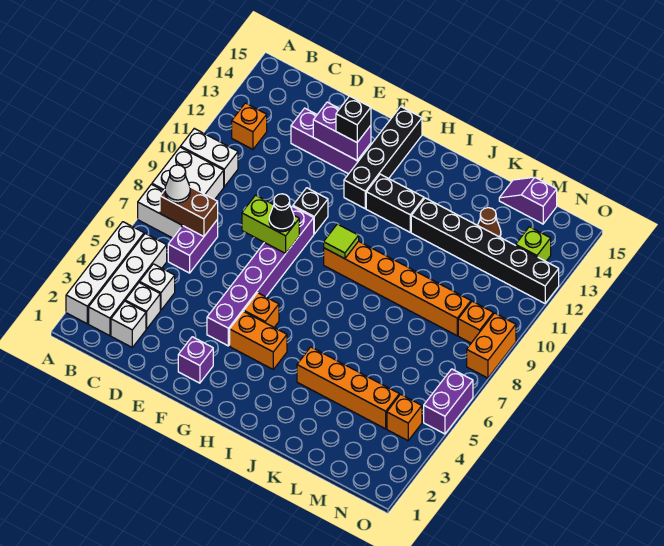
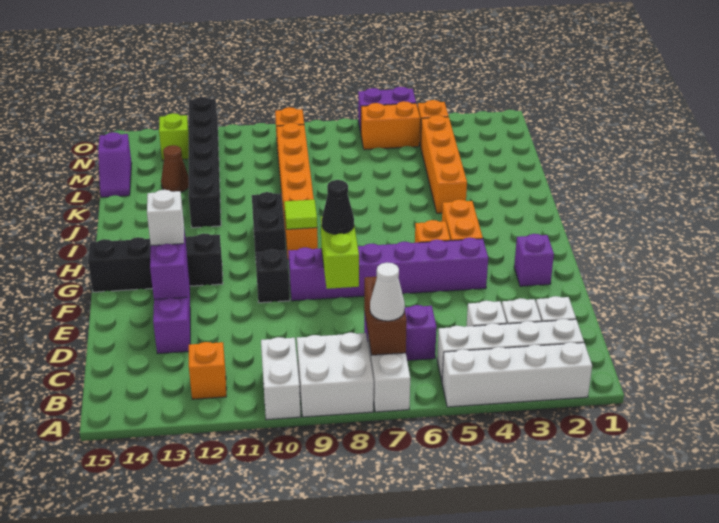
black brick F13 level 3 -> white brick F13 level 3
black brick H12:I12 level 1 -> black brick H10:I10 level 1
orange brick O8:O9 level 1 -> orange brick N5:N6 level 1

